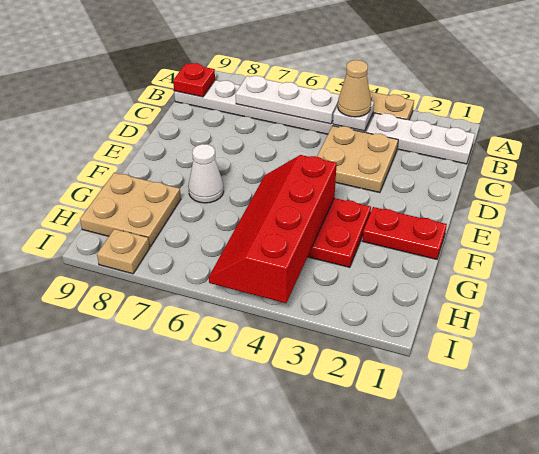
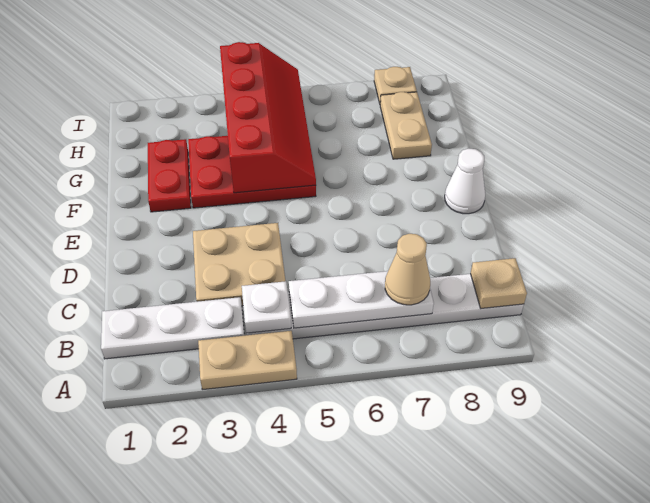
tan cone B4 level 3 -> tan cone B7 level 3
red plate B9 level 2 -> tan plate B9 level 2
red plate F1:F2 level 1 -> red plate F2:G2 level 1
white cone F7 level 1 -> white cone E9 level 1
tan plate G8:H9 level 1 -> tan plate G8:H8 level 1

